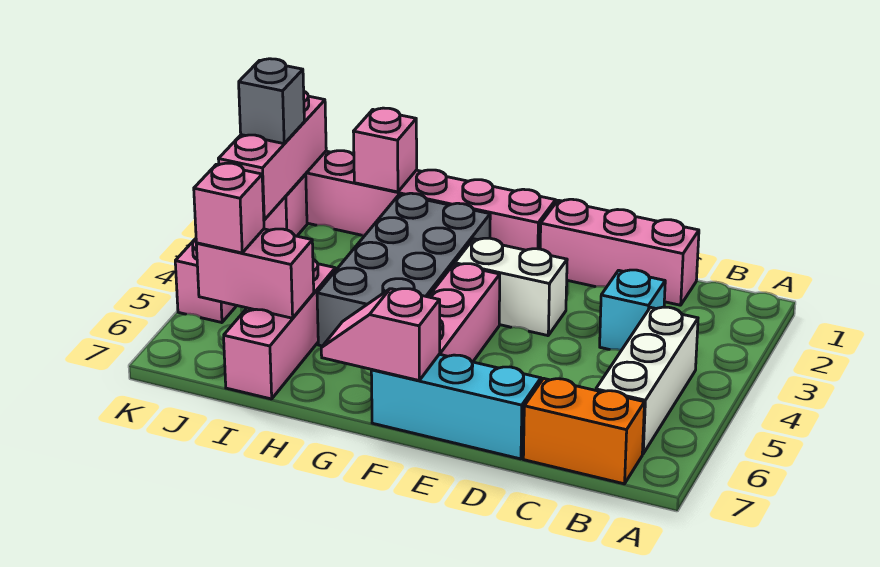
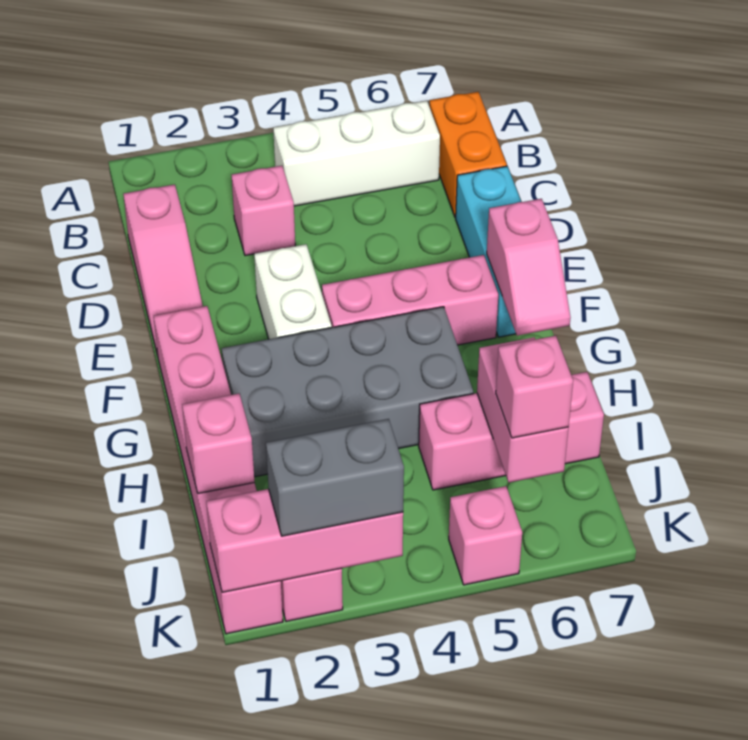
pink brick C1:E1 level 1 -> pink slope C1:E1 level 1 top C
cyan brick C3 level 1 -> pink brick C3 level 1
grey brick K2 level 3 -> grey brick K2:K3 level 3

